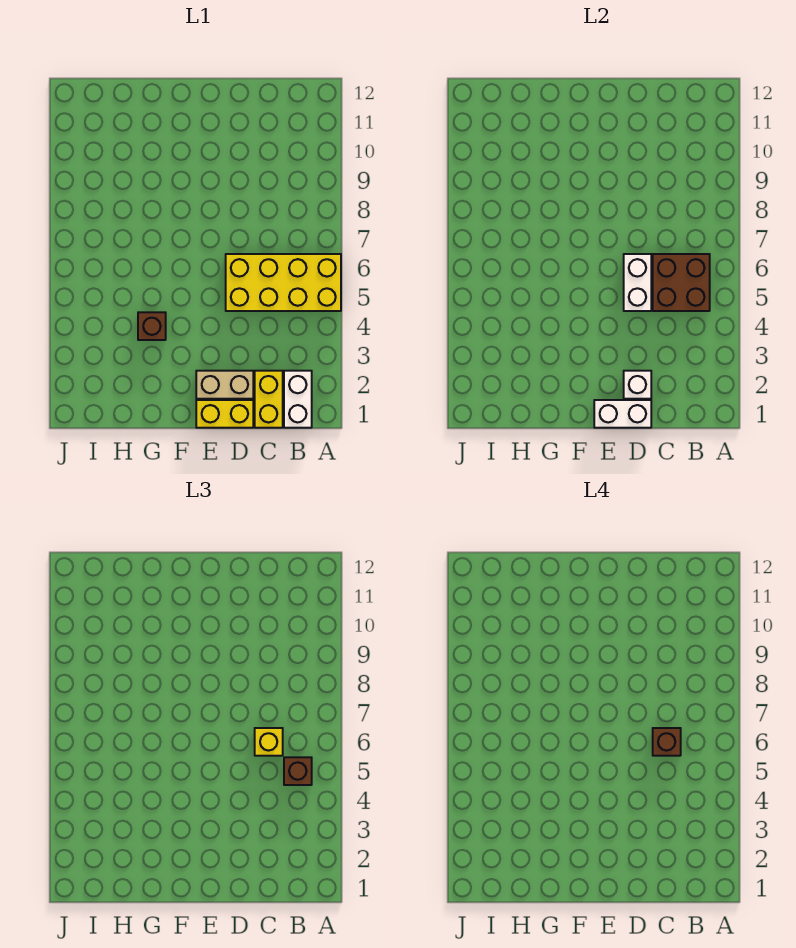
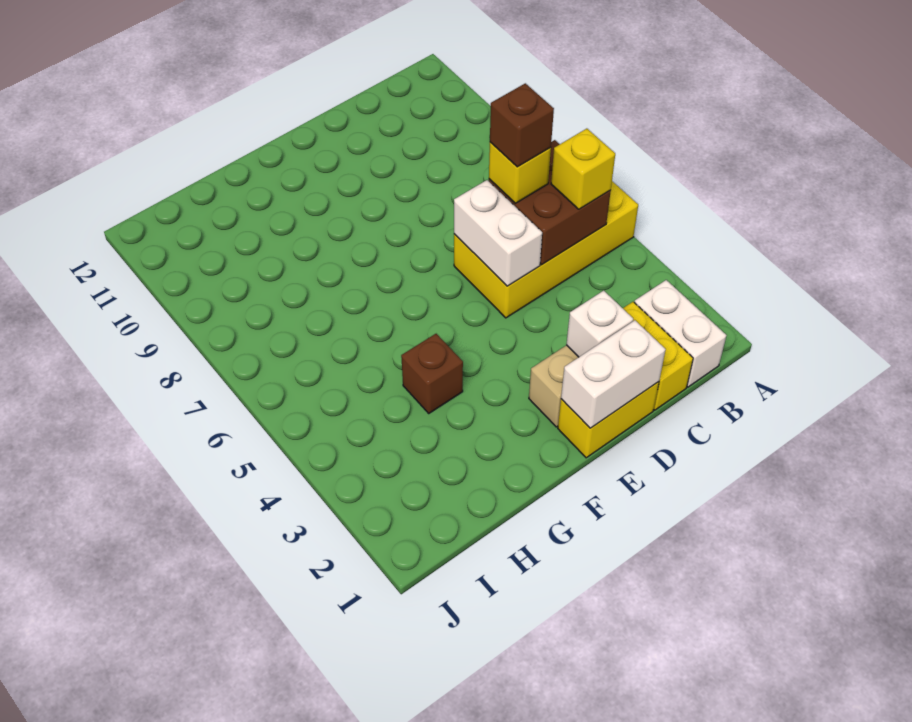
brown brick B5 level 3 -> yellow brick B5 level 3

